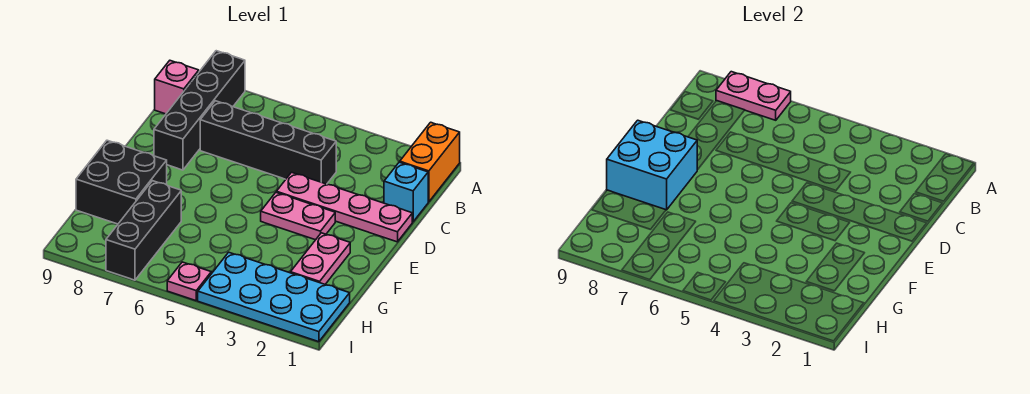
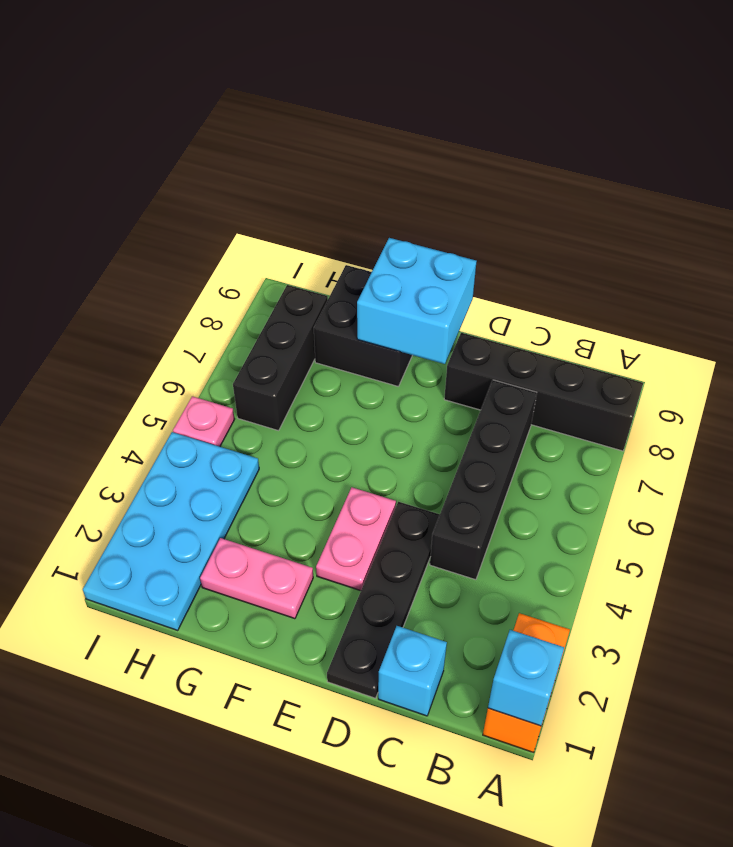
orange brick A1:B1 level 1 -> orange brick A1:A2 level 1
none -> cyan brick A1 level 2
pink plate A7:A8 level 2 -> none
pink brick B9 level 1 -> none
pink plate D1:D4 level 1 -> black plate D1:D4 level 1
black brick G7:I7 level 1 -> black brick H6:H8 level 1

